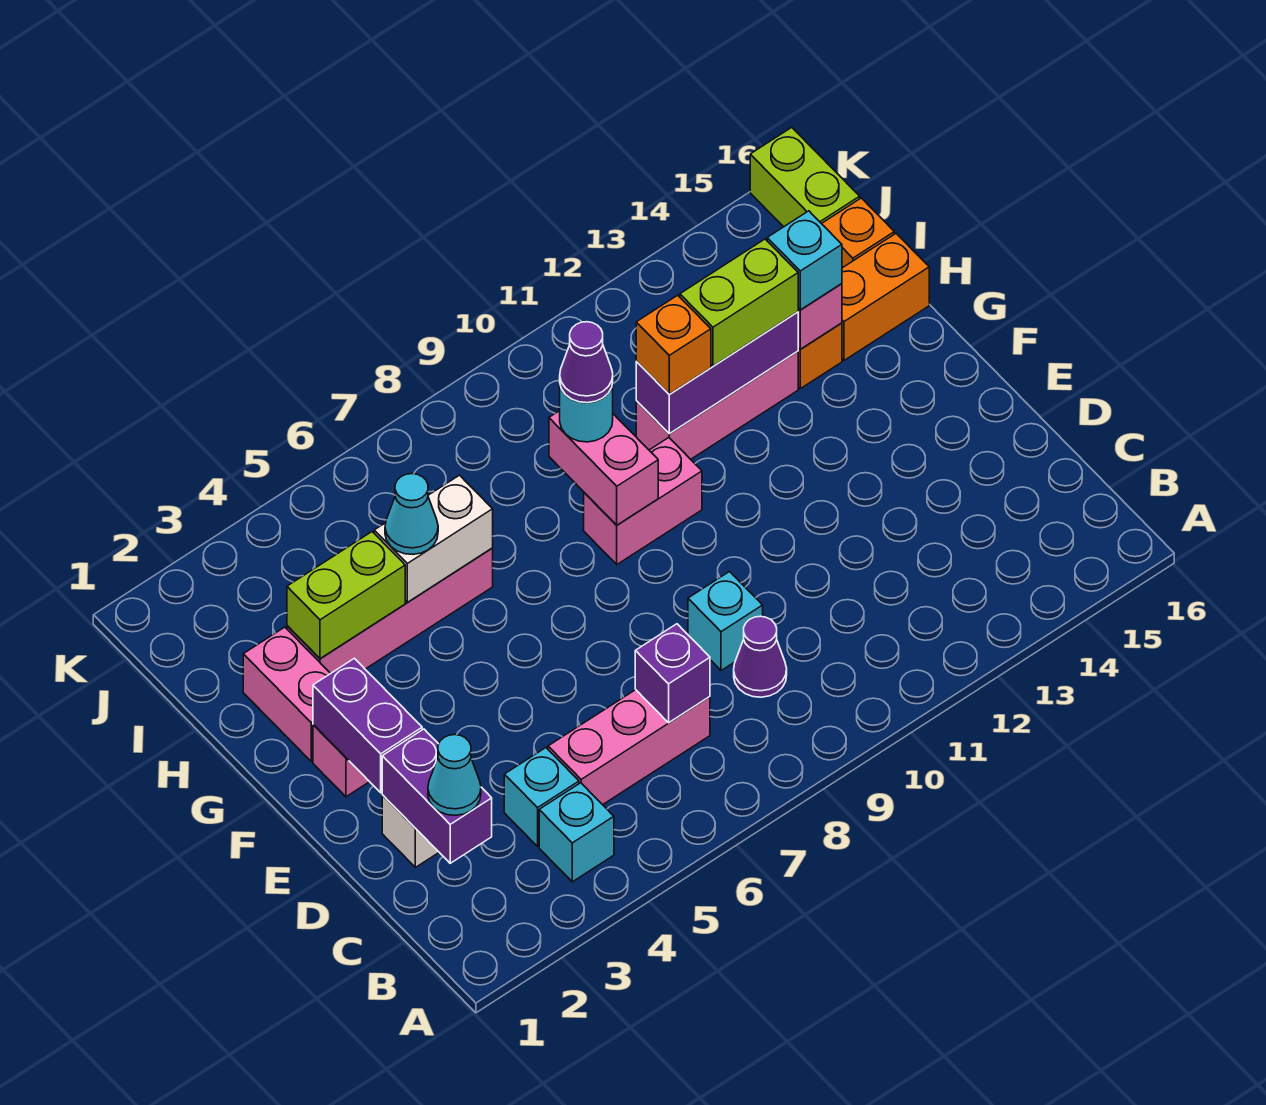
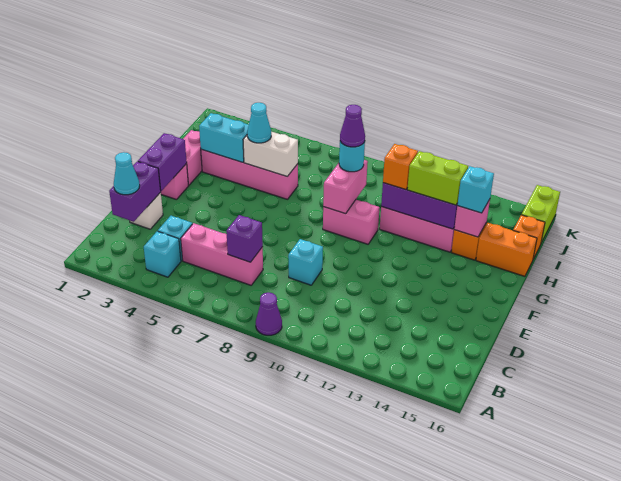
purple cone C9 level 1 -> purple cone A9 level 1
lime brick H3:H4 level 2 -> cyan brick H3:H4 level 2

